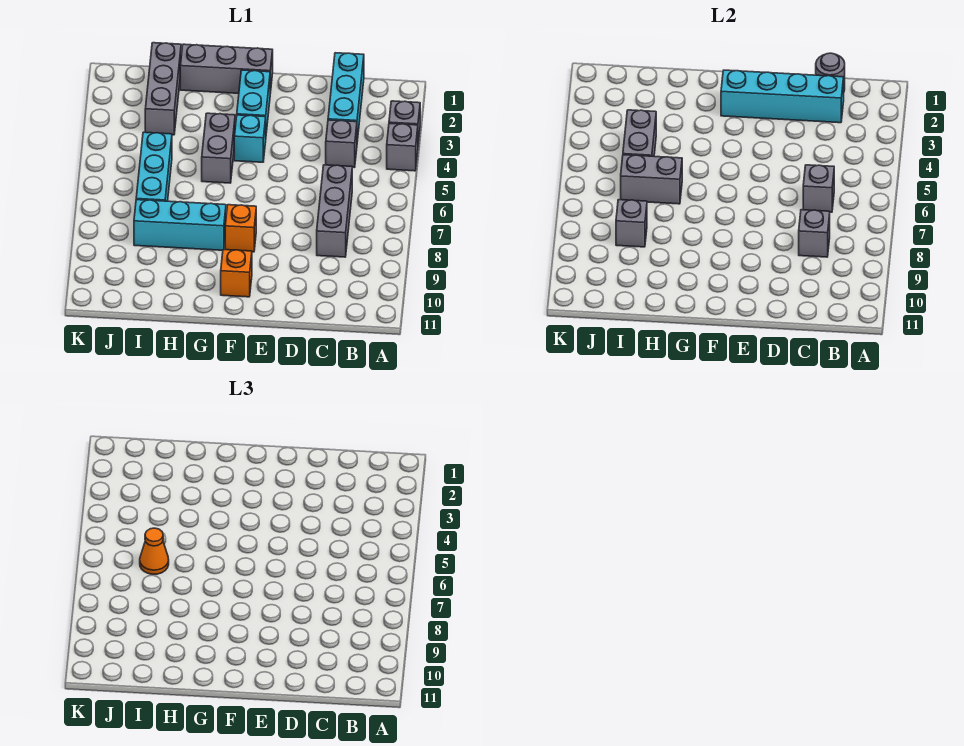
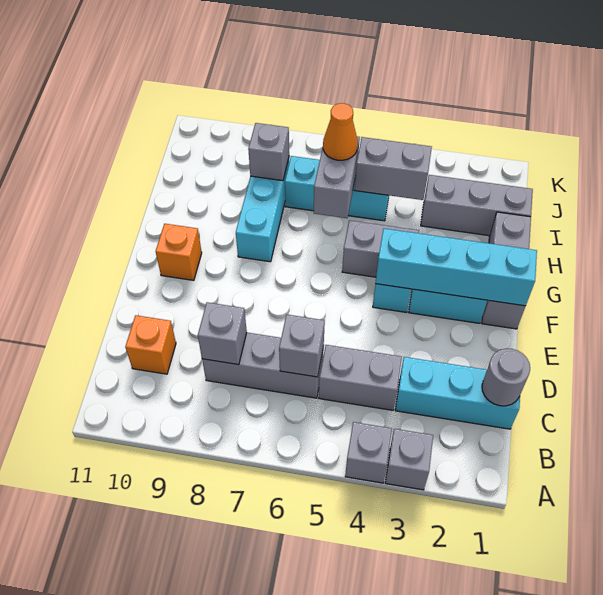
cyan brick C2:F2 level 2 -> cyan brick F1:F4 level 2
grey brick C4 level 1 -> grey brick C4:C5 level 1
orange brick F8 level 1 -> orange brick C10 level 1

